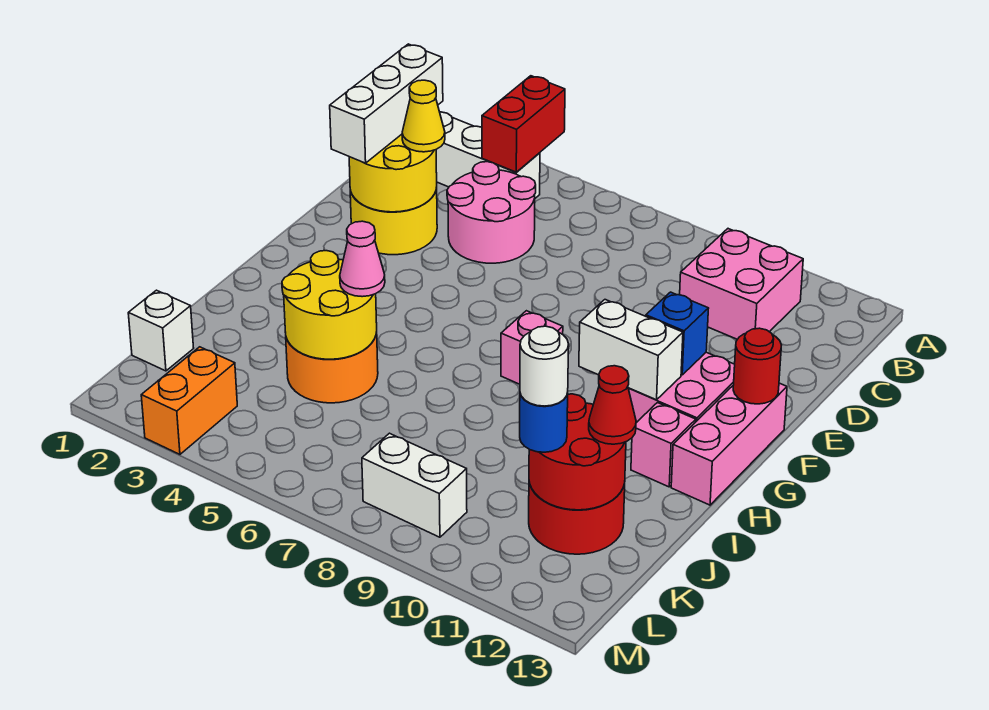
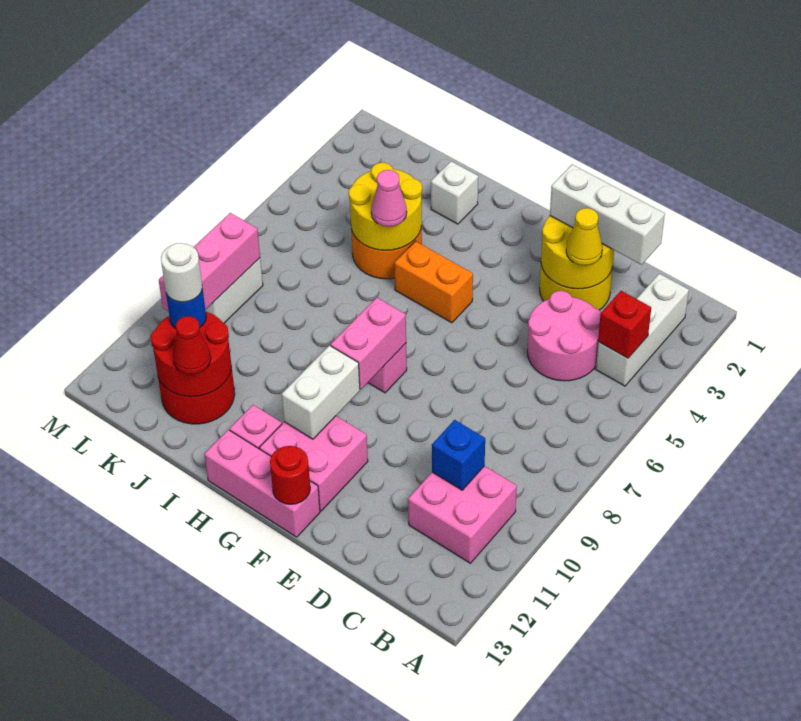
red brick A4:B4 level 2 -> red brick B4 level 2
blue brick F11 level 2 -> blue brick C10 level 2
none -> pink brick G8:G9 level 2
white brick K1 level 1 -> white brick I2 level 1
orange brick L3:M3 level 1 -> orange brick G5:H5 level 1
none -> pink brick L8:L10 level 2

